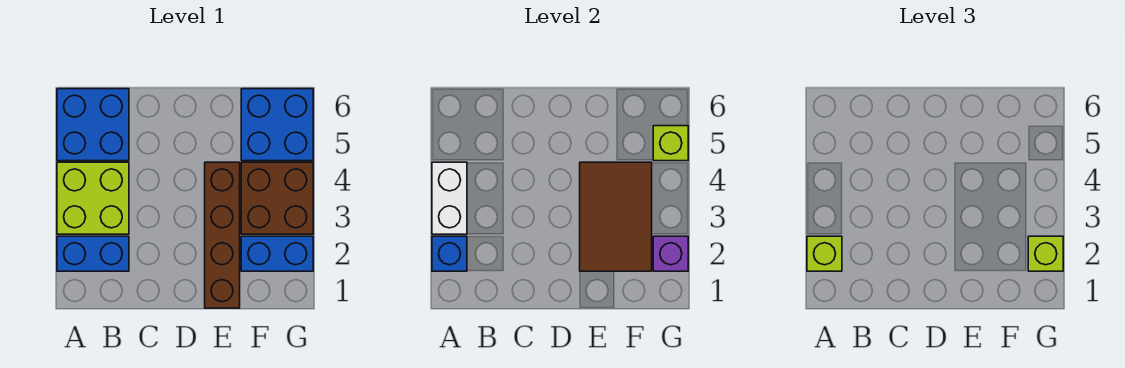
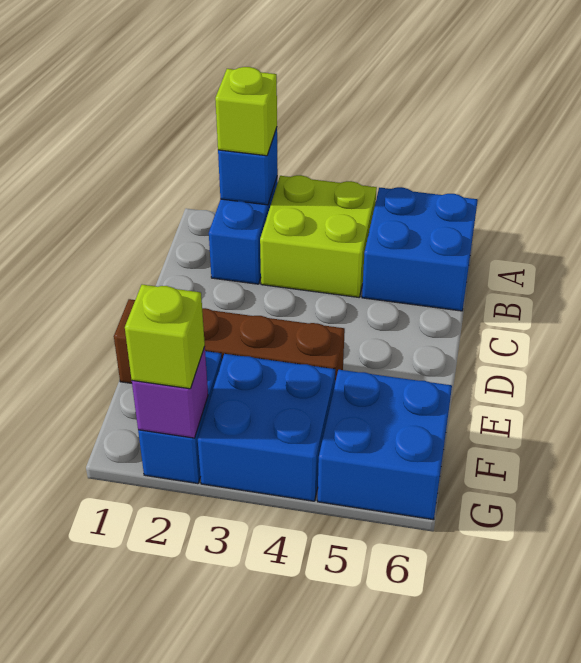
white brick A3:A4 level 2 -> none
brown tile E2:F4 level 2 -> none
brown brick F3:G4 level 1 -> blue brick F3:G4 level 1
lime brick G5 level 2 -> none

